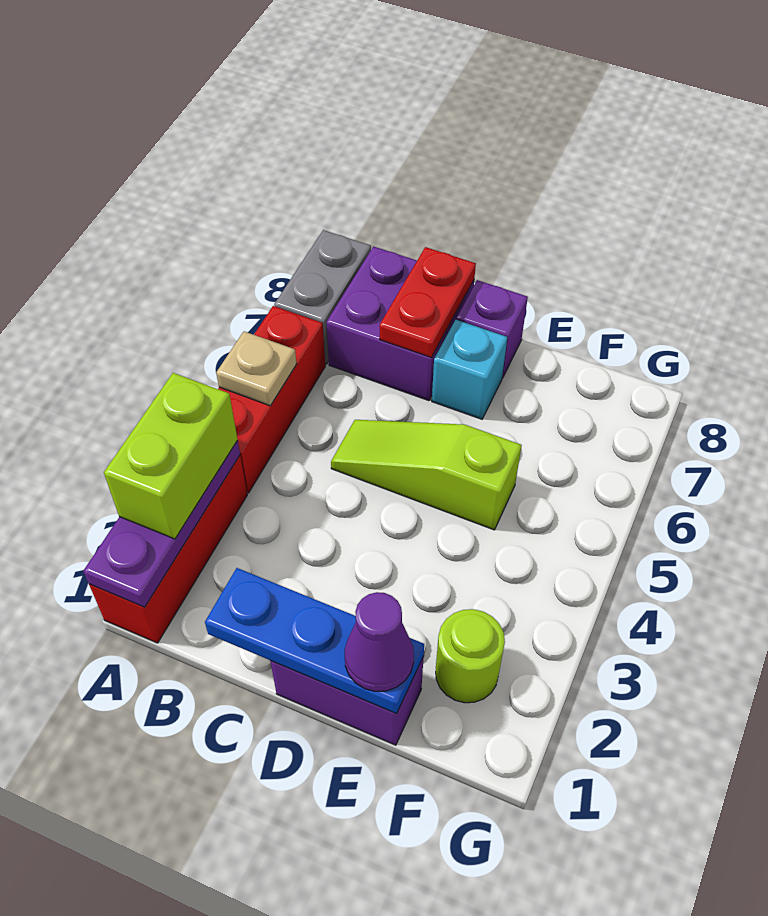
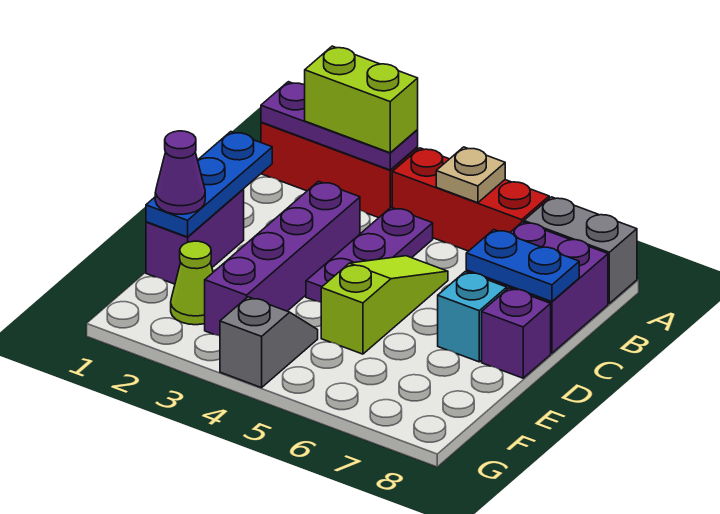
none -> purple plate B4:D4 level 1
none -> purple brick C3:F3 level 1
red plate C7:C8 level 2 -> blue plate C7:C8 level 2
lime round brick F2 level 1 -> lime cone F2 level 1
none -> grey slope F4:G4 level 1 top G

